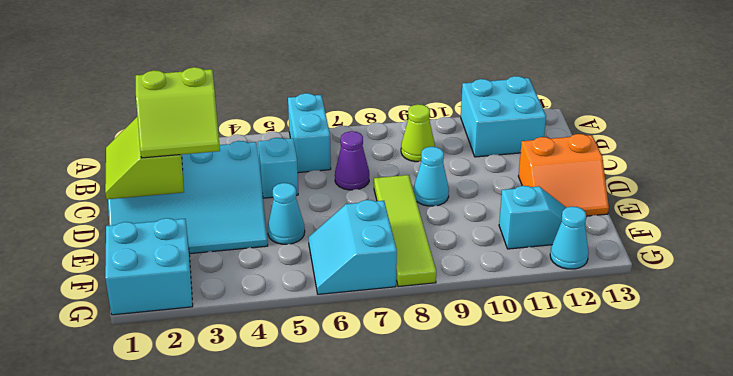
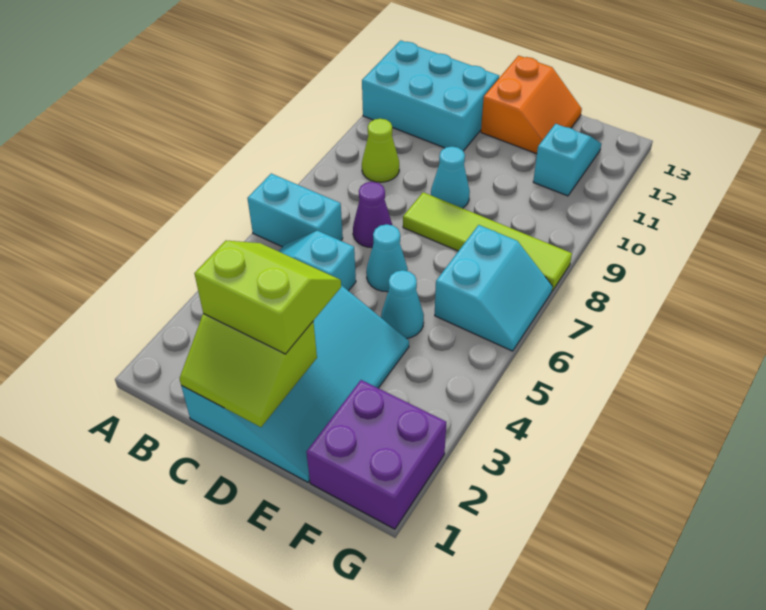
cyan brick A11:B12 level 1 -> cyan brick A11:C12 level 1
lime slope C2:D3 level 3 top C -> lime slope C2:D3 level 3 top 2
cyan brick F1:G2 level 1 -> purple brick F1:G2 level 1
cyan slope F6:G7 level 1 top 7 -> cyan slope F6:G7 level 1 top F
cyan cone G12 level 1 -> cyan cone D6 level 1

